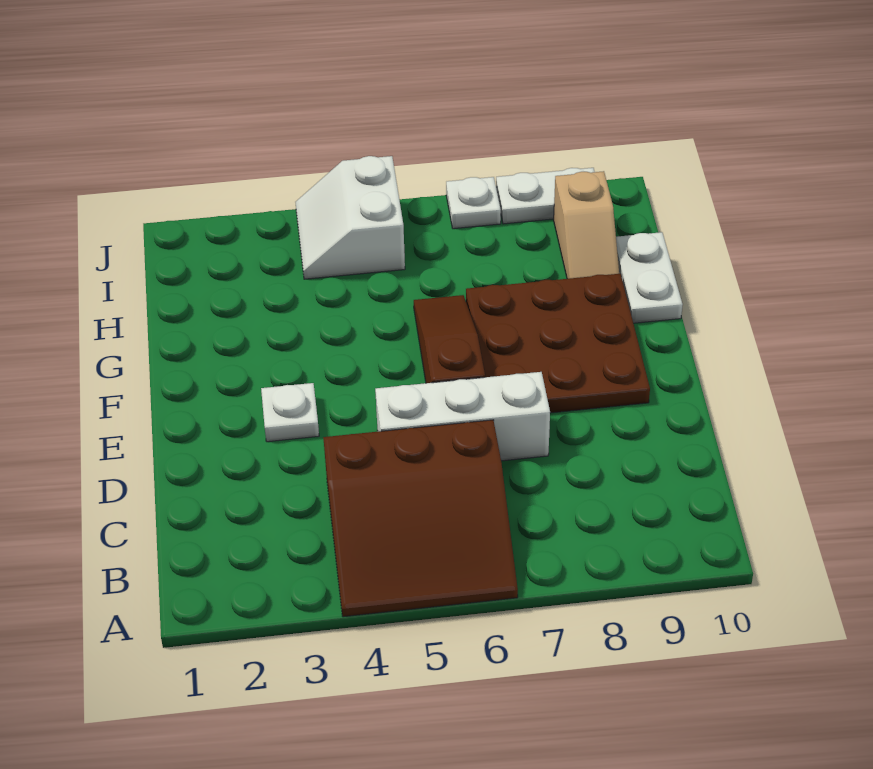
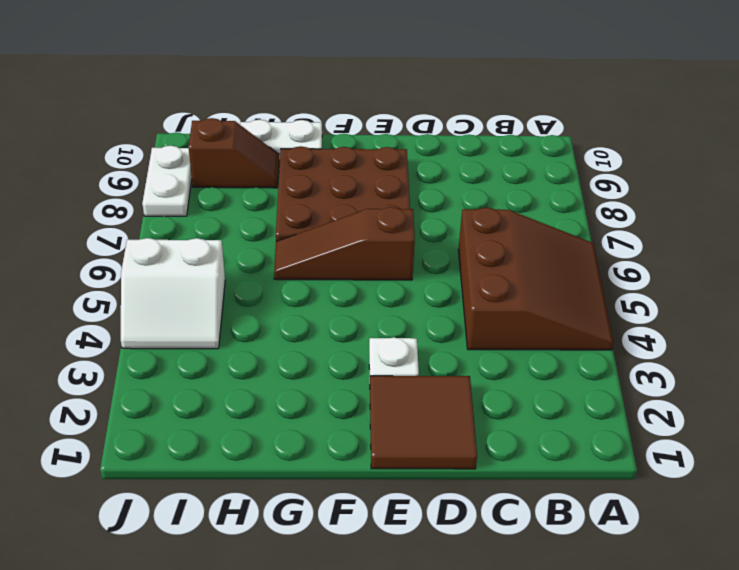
none -> brown tile D1:E2 level 1
white brick D5:D7 level 1 -> none
tan slope H9:I9 level 1 top I -> brown slope H9:I9 level 1 top I
white plate J7 level 1 -> none

